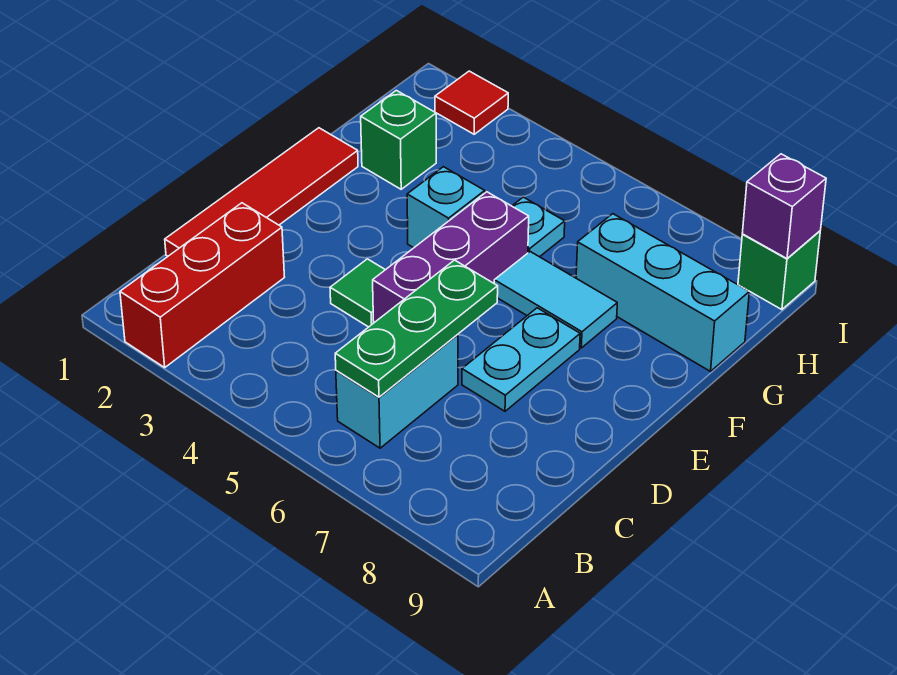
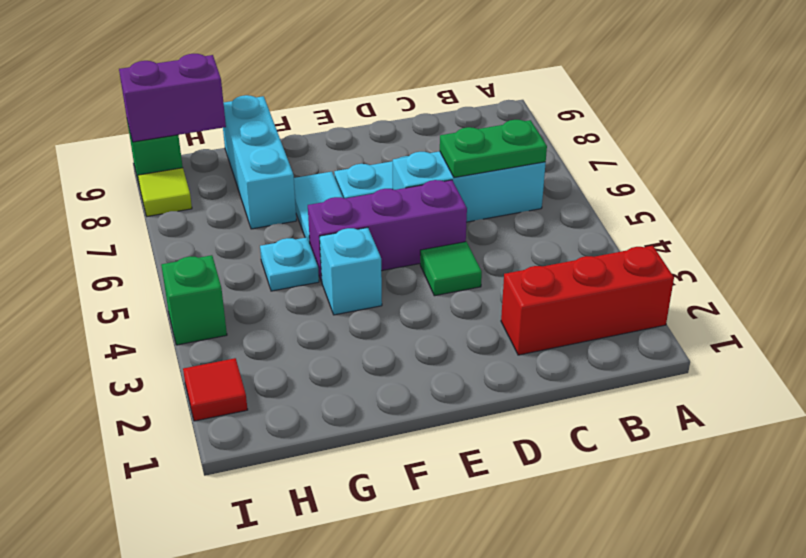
cyan brick B6:C6 level 1 -> cyan brick B6:D6 level 1
green plate B6:D6 level 2 -> green plate B6:C6 level 2
red tile C1:F1 level 1 -> none
green brick G2 level 1 -> green brick I4 level 1
none -> lime tile I8 level 1
purple brick I9 level 2 -> purple brick H9:I9 level 2

